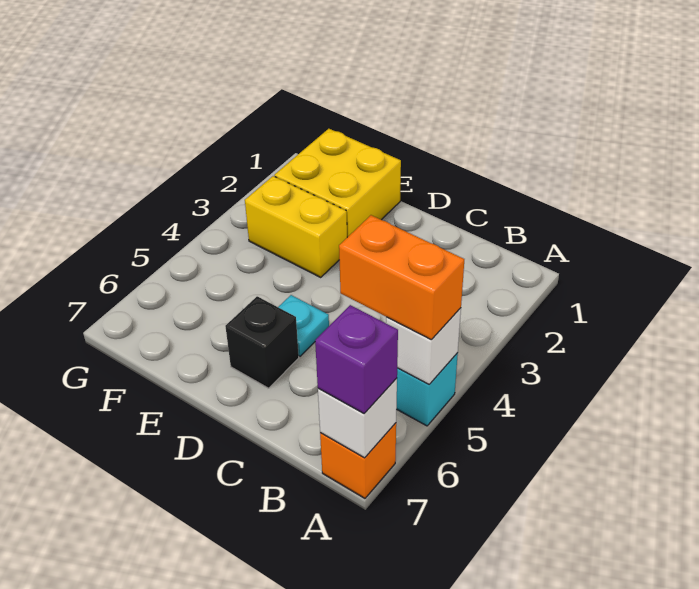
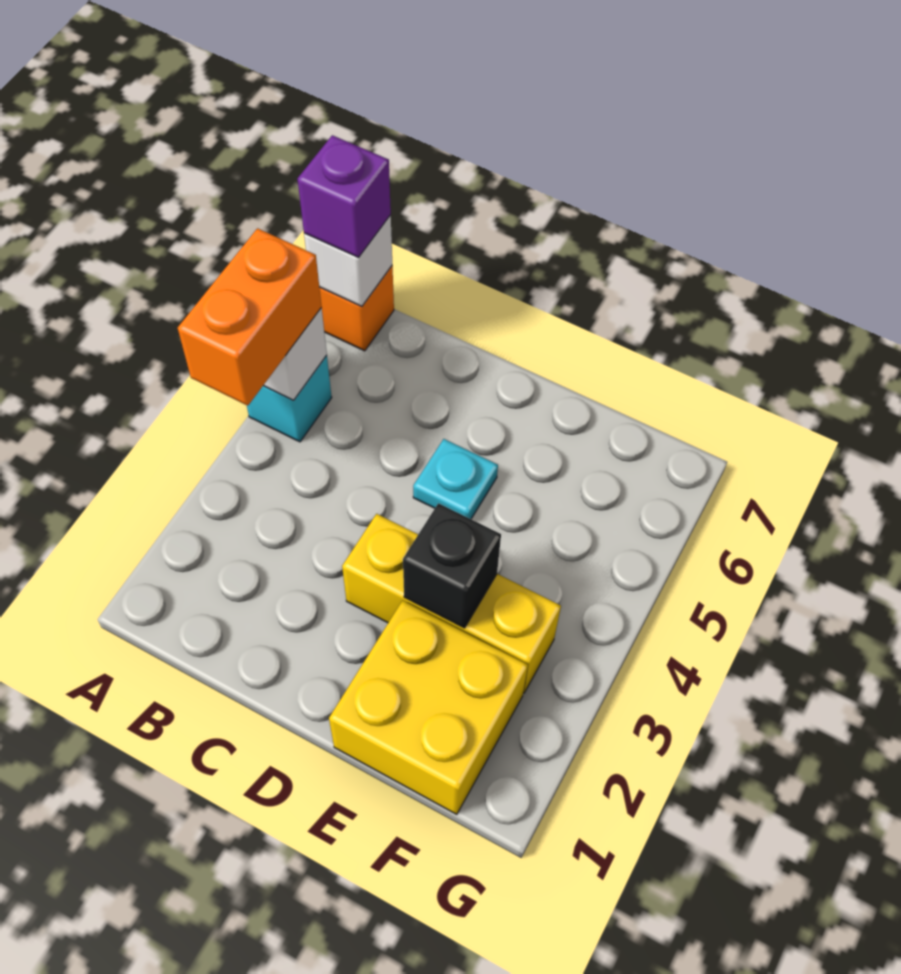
orange brick A5:B5 level 3 -> orange brick A4:A5 level 3
black brick D6 level 1 -> black brick E3 level 2
yellow brick E3:F3 level 1 -> yellow brick D3:F3 level 1

